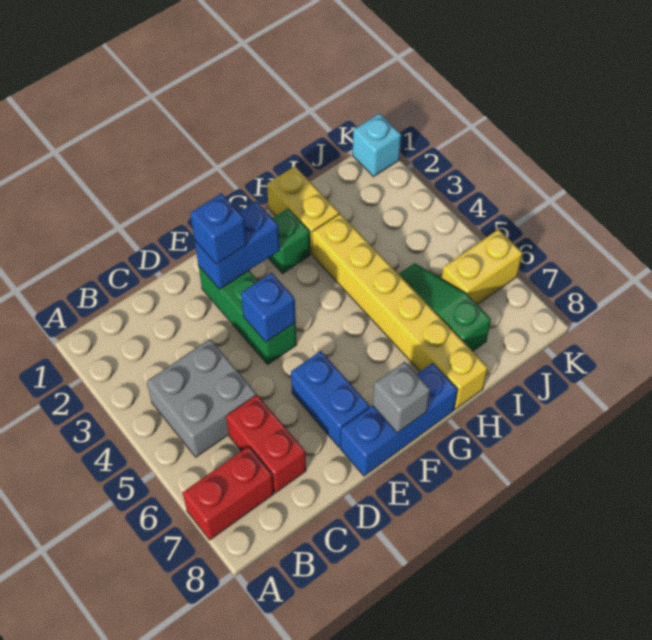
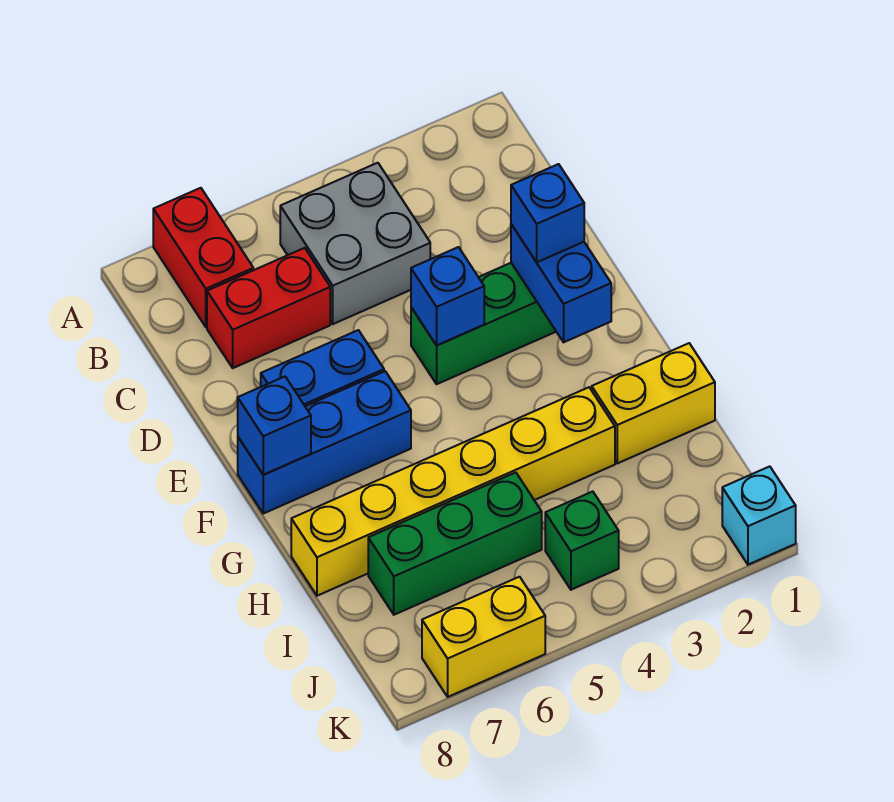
blue brick E8:G8 level 1 -> blue brick F6:F8 level 1
grey brick F8 level 2 -> blue brick F8 level 2
green brick G2 level 1 -> green brick J4 level 1
green slope I5:I7 level 1 top 7 -> green brick I5:I7 level 1
yellow brick J6:K6 level 1 -> yellow brick K6:K7 level 1

